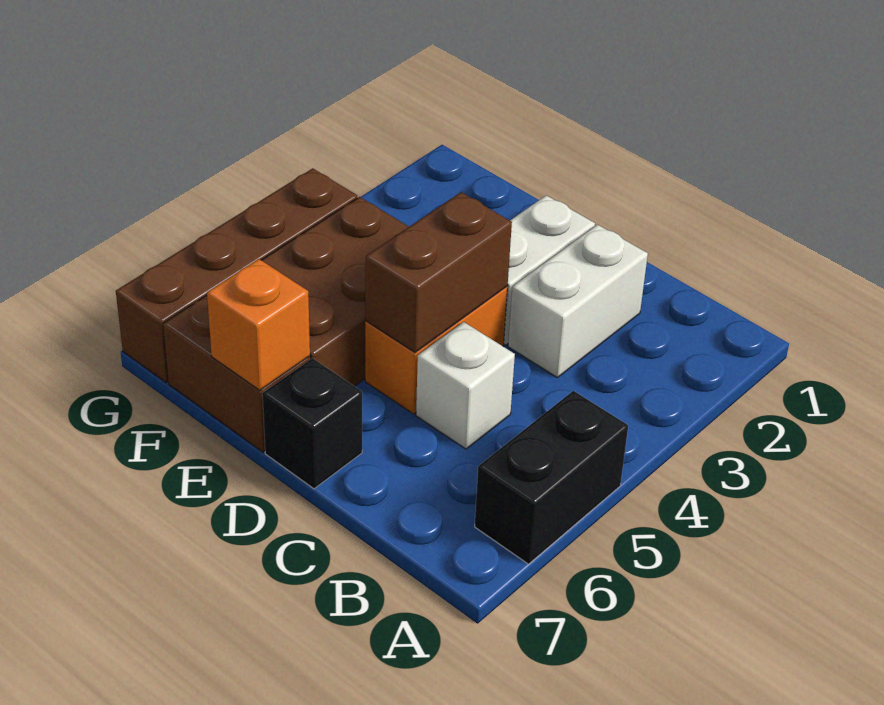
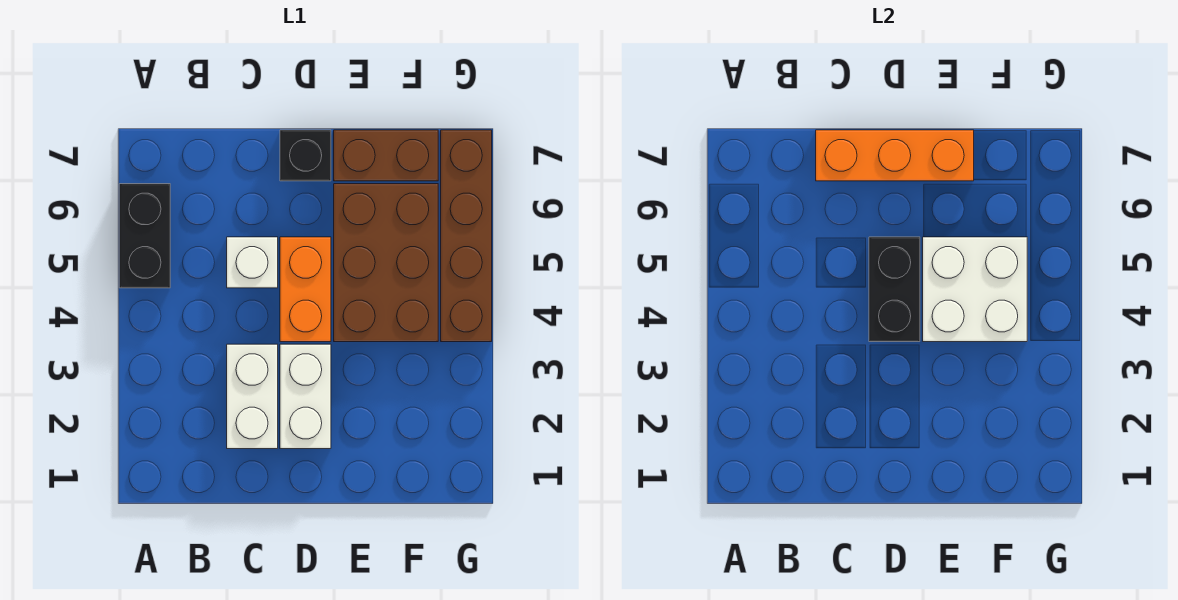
brown brick D4:D5 level 2 -> black brick D4:D5 level 2
none -> white brick E4:F5 level 2
orange brick E7 level 2 -> orange brick C7:E7 level 2

